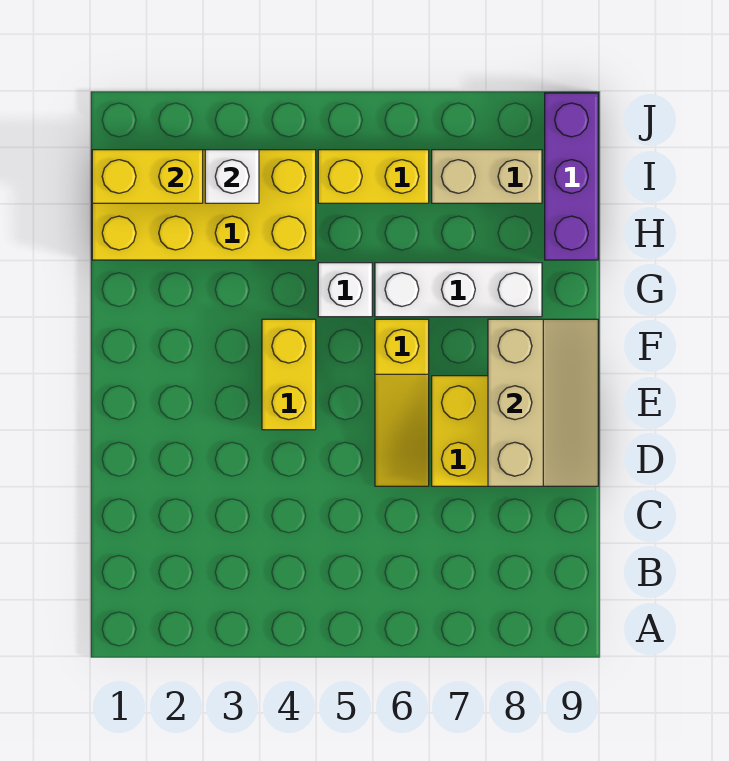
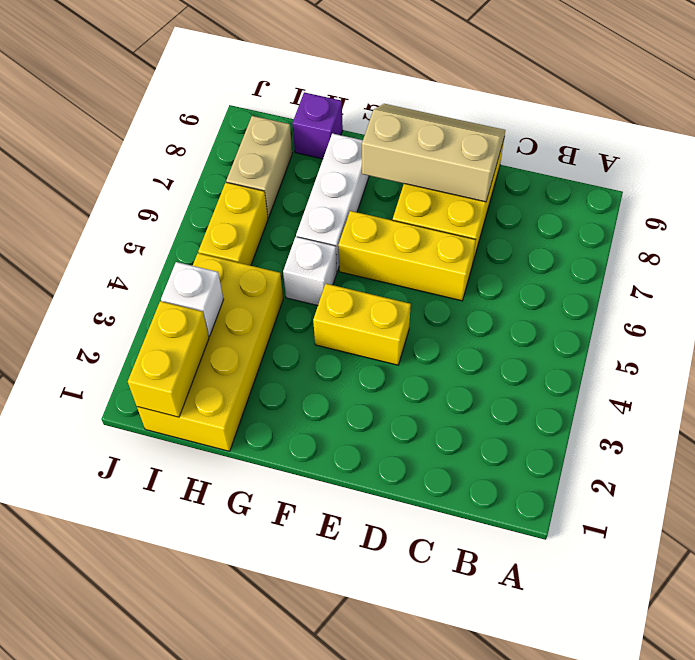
yellow slope D6:F6 level 1 top F -> yellow brick D6:F6 level 1
purple brick H9:J9 level 1 -> purple brick H9 level 1

